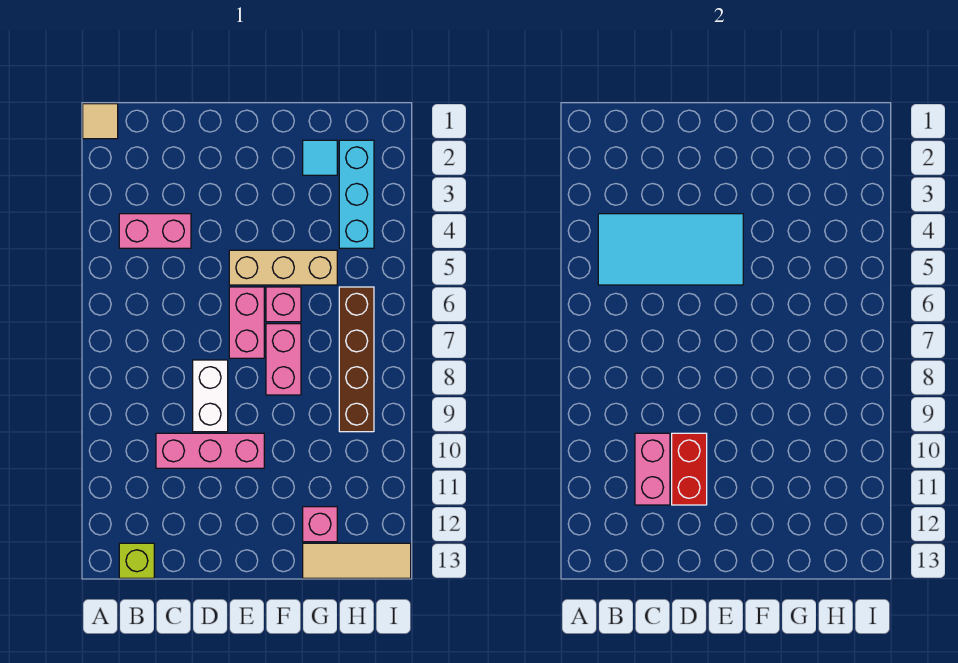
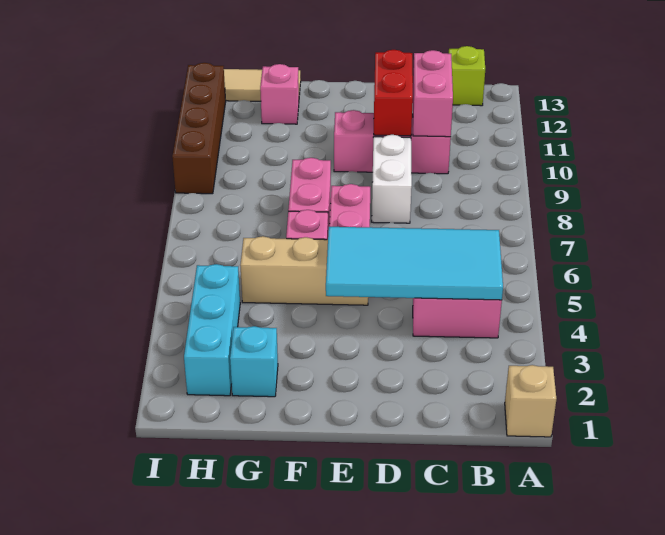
tan tile A1 level 1 -> tan brick A1 level 1
cyan tile G2 level 1 -> cyan brick G2 level 1
brown brick H6:H9 level 1 -> brown brick I9:I12 level 1

